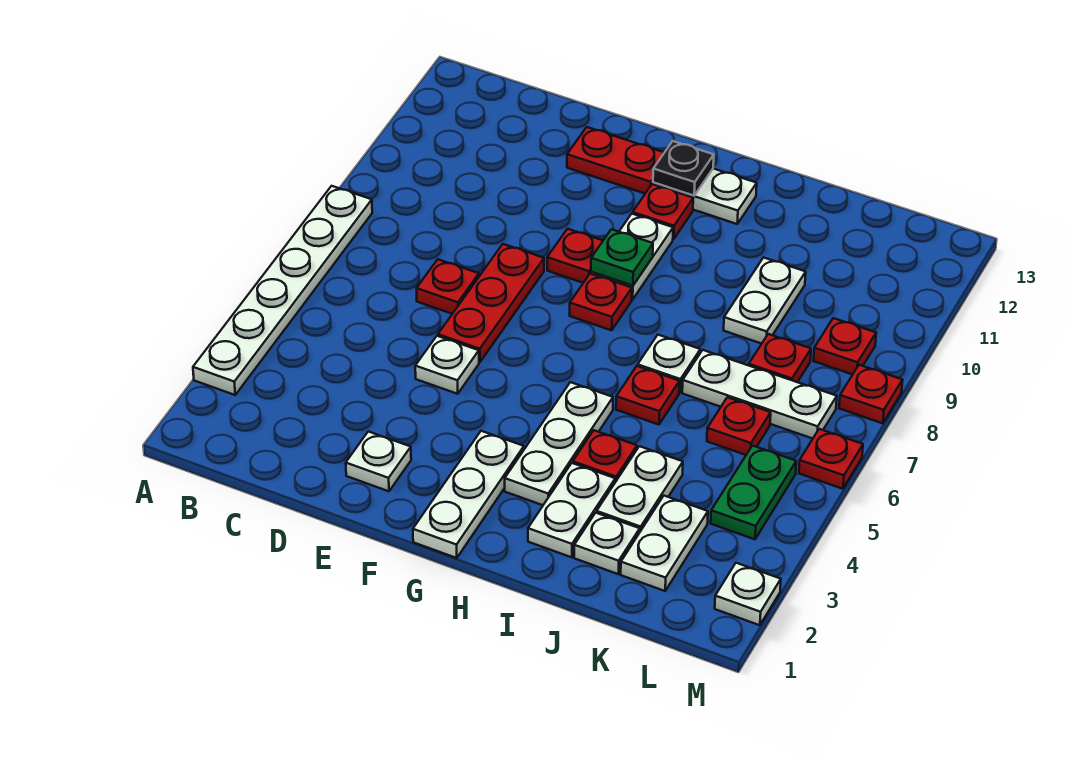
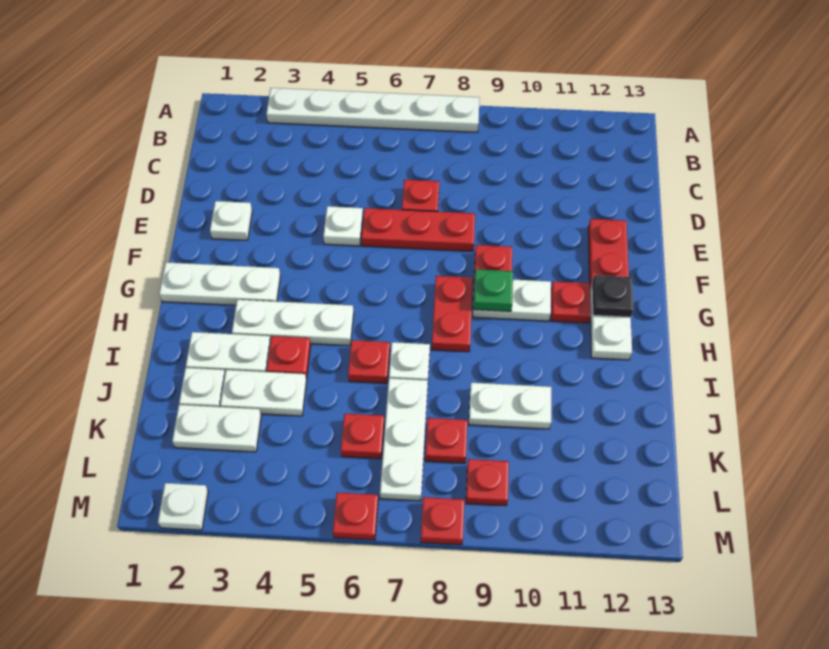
red plate G8 level 1 -> red plate G8:H8 level 1
green plate L4:L5 level 1 -> none

